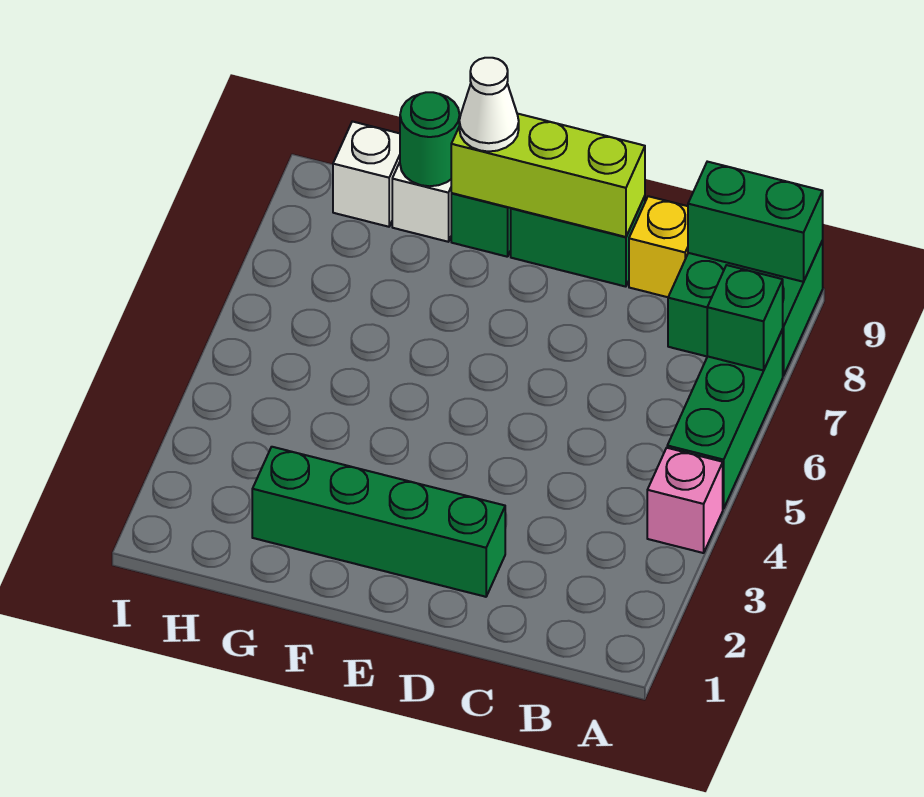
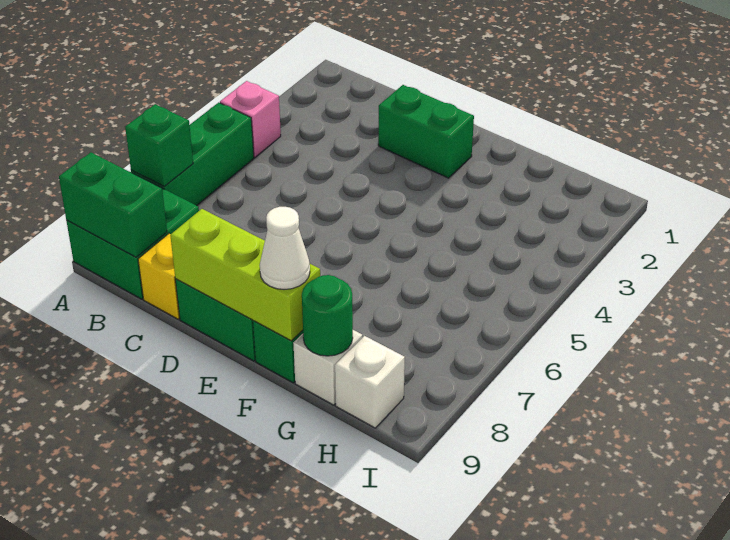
green brick D2:G2 level 1 -> green brick D2:E2 level 1

